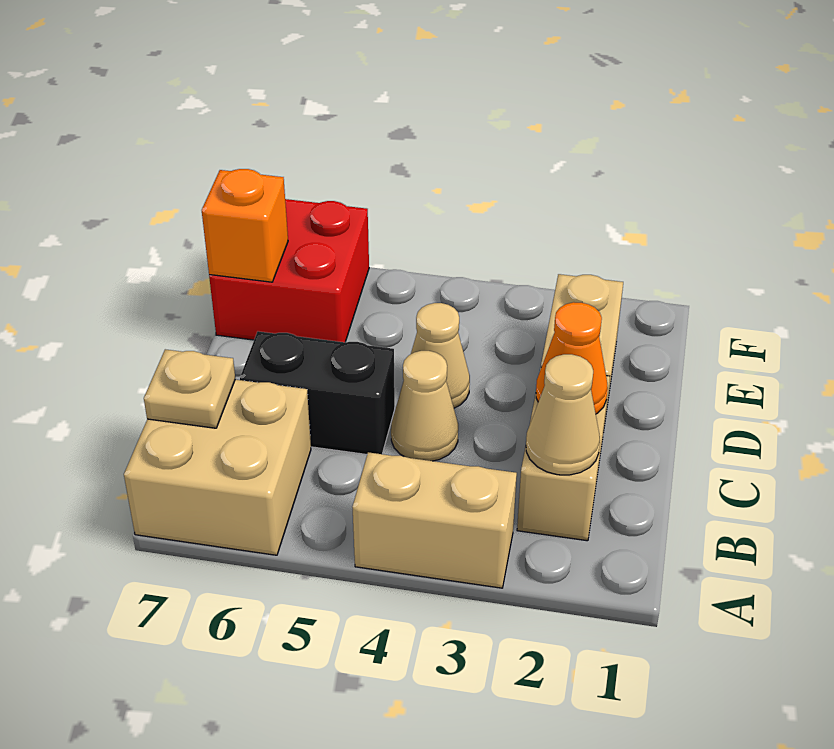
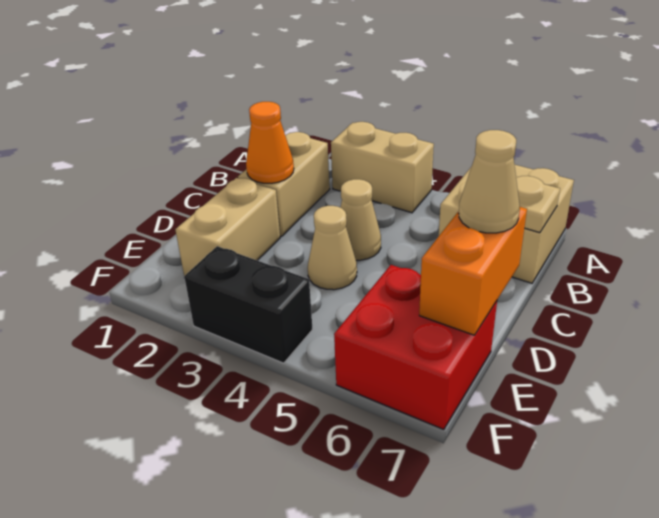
tan cone B2 level 2 -> tan cone D7 level 3
black brick C5:C6 level 1 -> black brick F3:F4 level 1
orange brick E7 level 2 -> orange brick D7:E7 level 2

